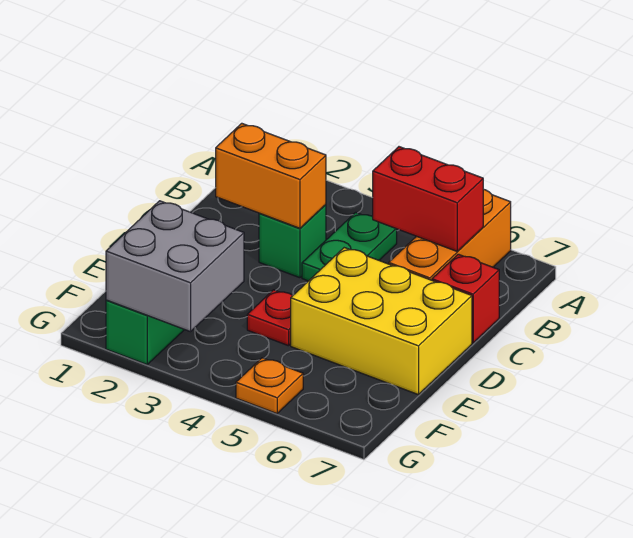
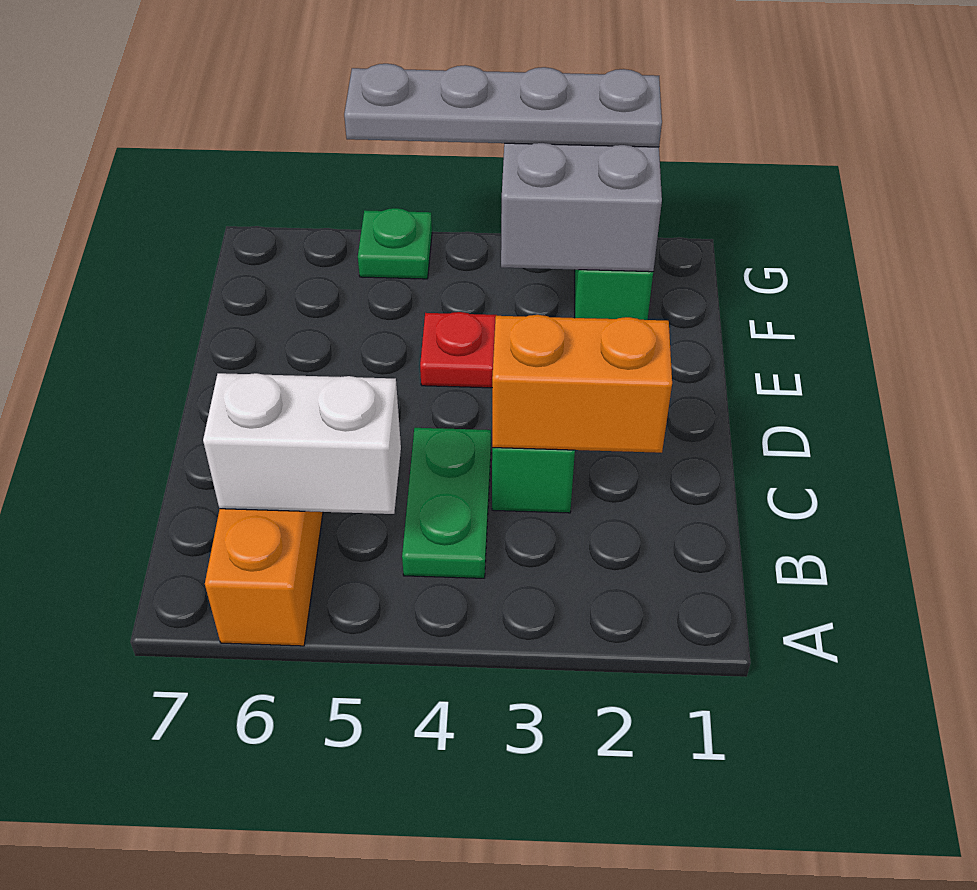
red brick B5:B6 level 2 -> white brick B5:B6 level 2
red brick C7 level 1 -> none
yellow brick D5:E7 level 1 -> none
none -> grey plate G2:G5 level 3
orange plate G5 level 1 -> green plate G5 level 1

